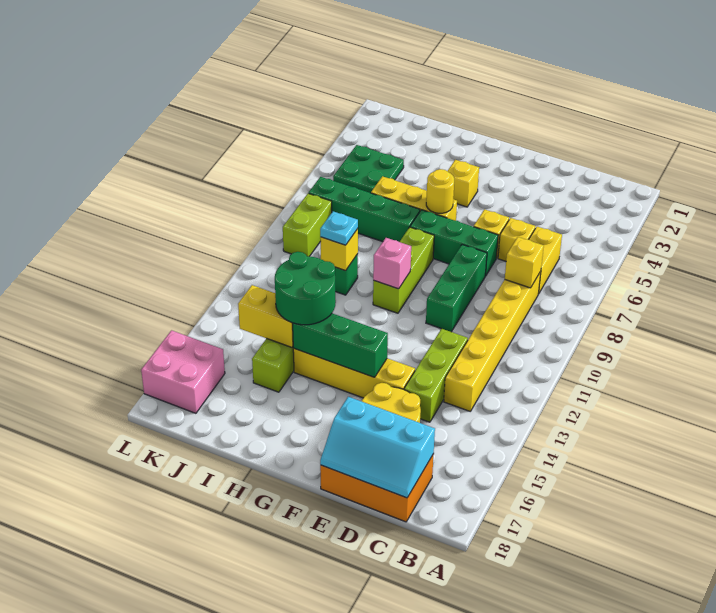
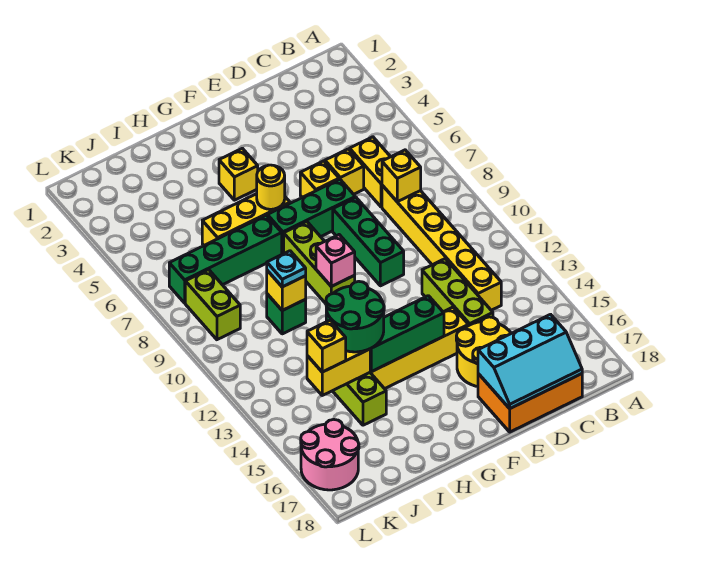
green plate J4:K5 level 1 -> none
none -> yellow brick J14 level 3
pink brick K16:L17 level 1 -> pink round brick K16:L17 level 1

